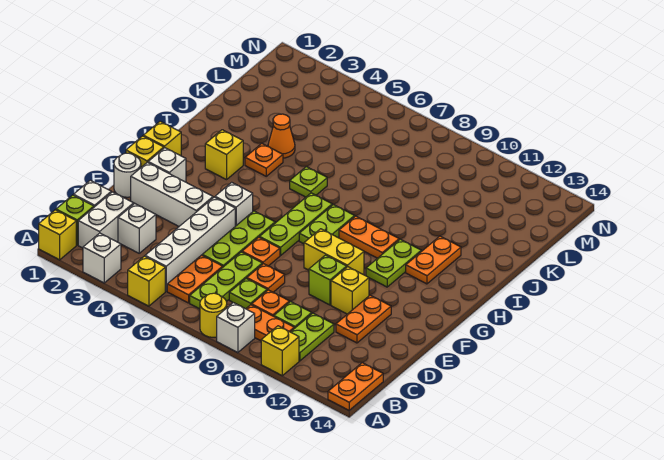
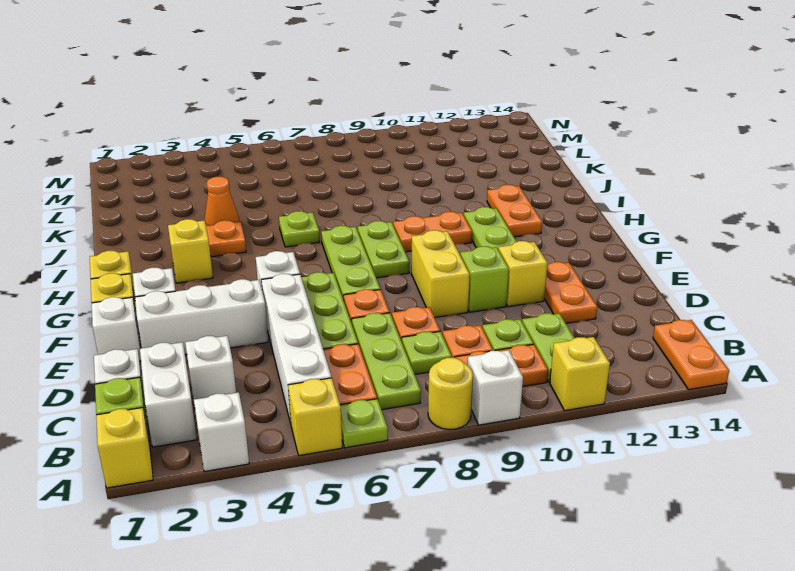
none -> lime plate A6 level 1
white round brick E1 level 1 -> white brick E1 level 1
yellow brick F9:F10 level 1 -> yellow brick E9:F9 level 1

